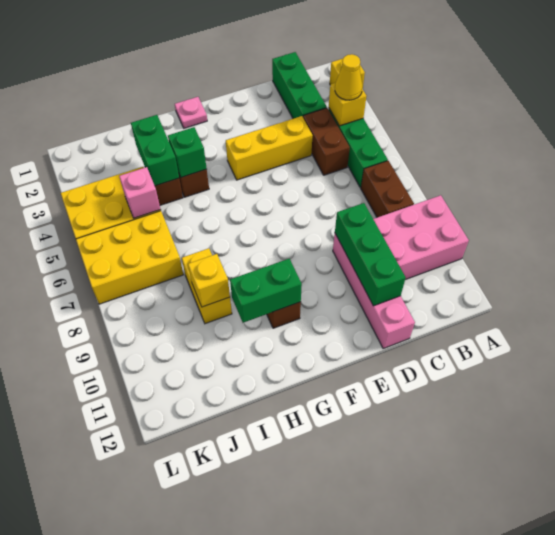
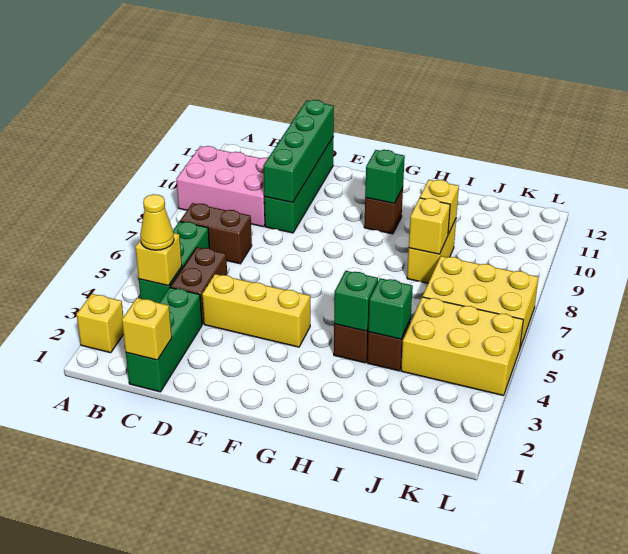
brown brick B7:B8 level 1 -> brown brick B7:C7 level 1
none -> yellow brick C1 level 2
pink brick D9:D12 level 1 -> green brick D9:D12 level 1
green brick D9:D11 level 2 -> green brick D9:D12 level 2
pink plate G1 level 1 -> none
green brick G10:H10 level 2 -> green brick G10 level 2
green brick I3:I4 level 2 -> green brick I4 level 2
none -> yellow brick I8 level 2
pink brick J5 level 2 -> none

